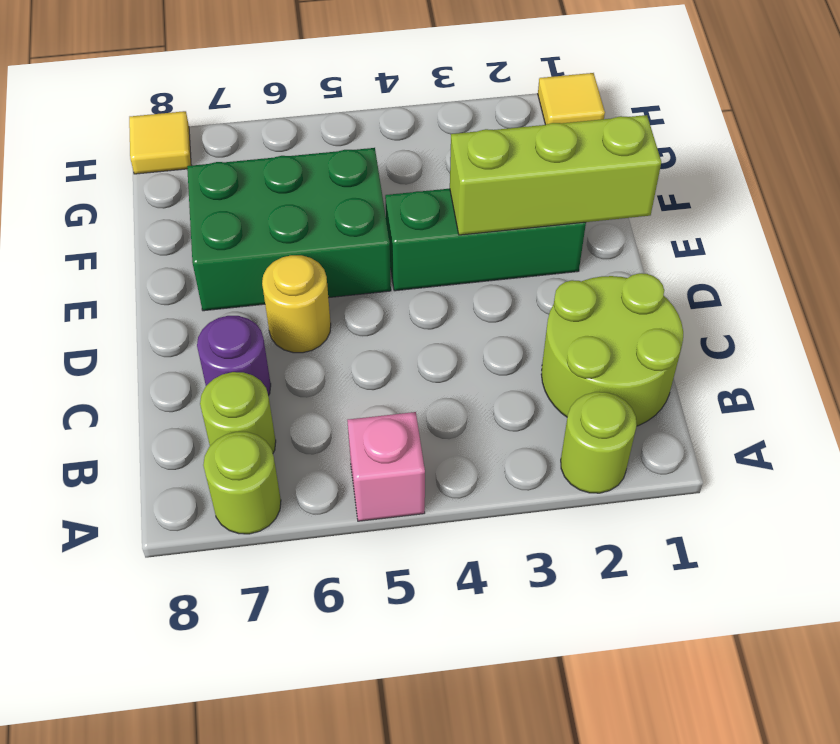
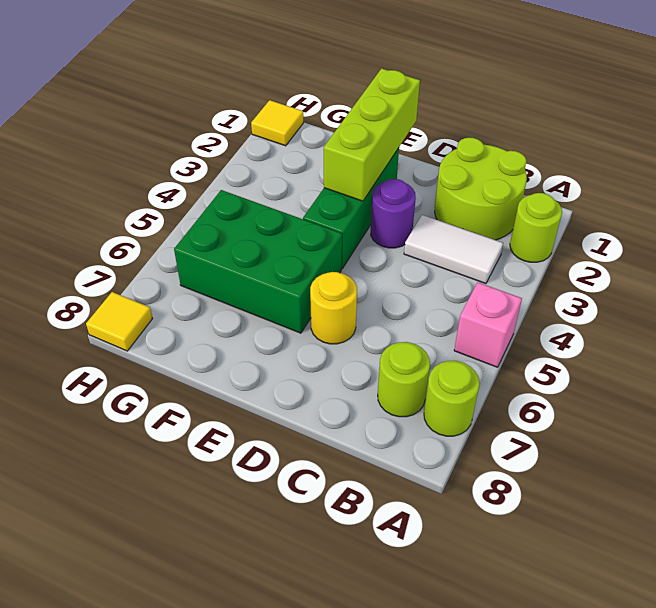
none -> white tile B3:C3 level 1
purple round brick C7 level 1 -> purple round brick D3 level 1
green brick E5:F7 level 1 -> green brick E5:G6 level 1

